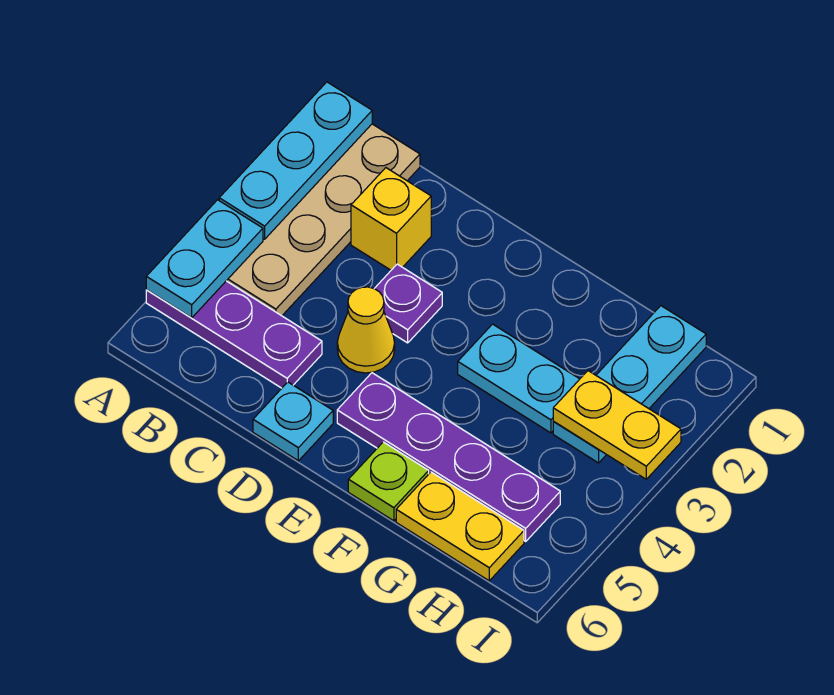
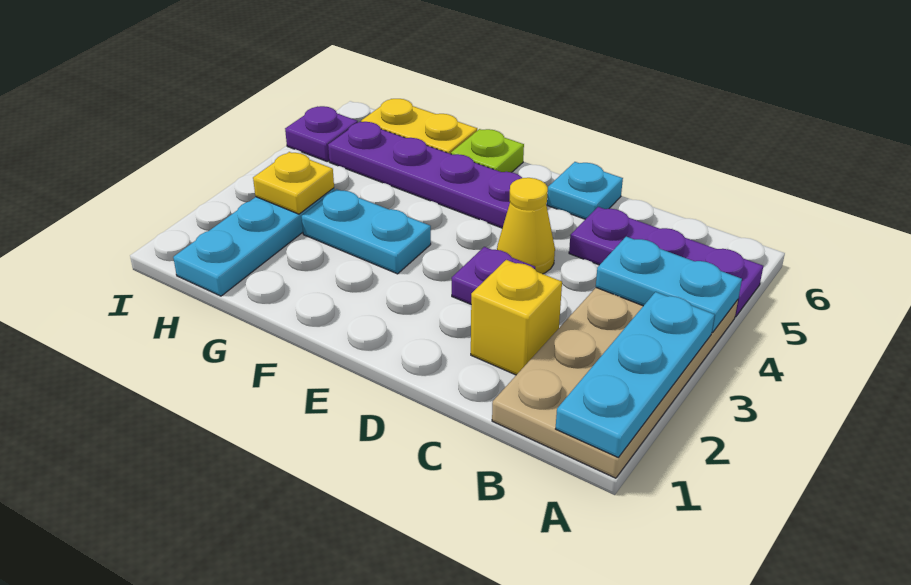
cyan plate A4:A5 level 2 -> cyan plate A4:B4 level 2
yellow plate H3:I3 level 2 -> yellow plate H3 level 2
none -> purple plate I5 level 1

